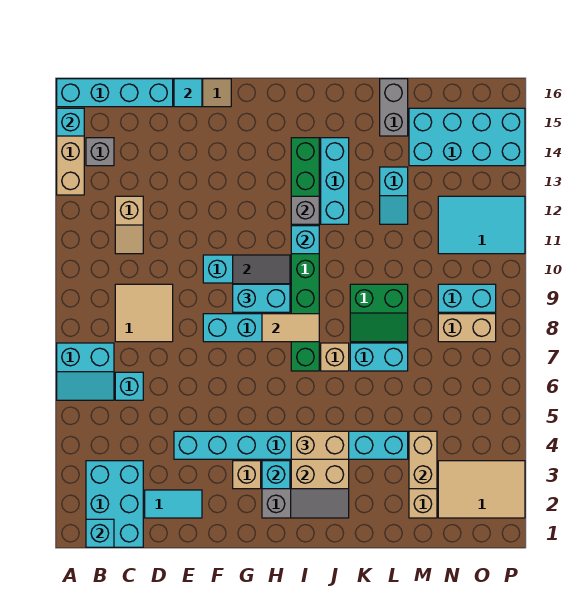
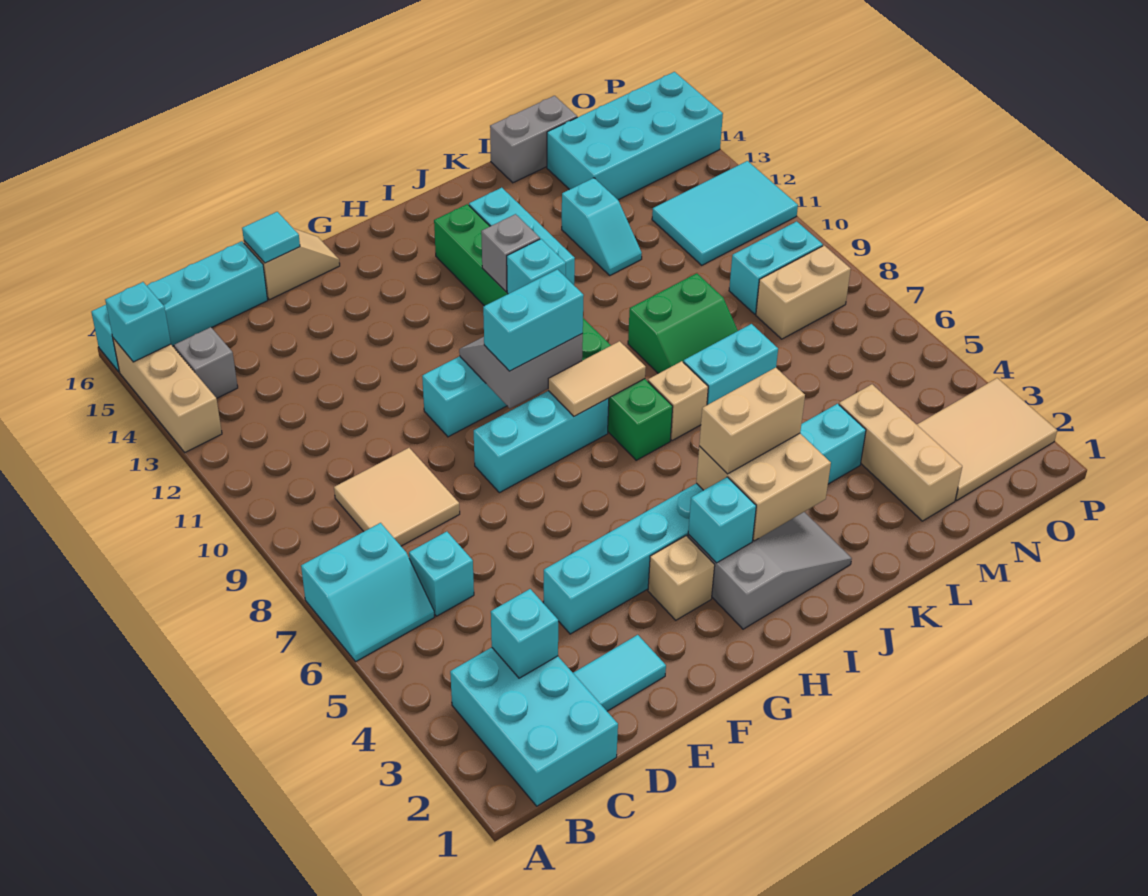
cyan brick B1 level 2 -> cyan brick C3 level 2
tan slope C11:C12 level 1 top 12 -> none
grey brick L15:L16 level 1 -> grey brick L16:M16 level 1
tan brick M3:M4 level 2 -> none

